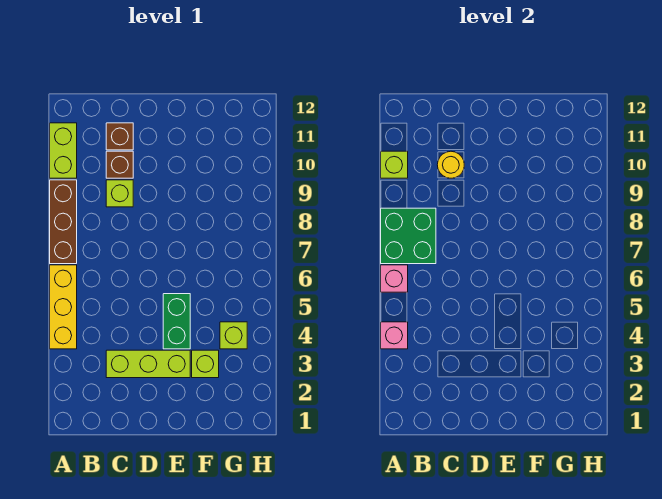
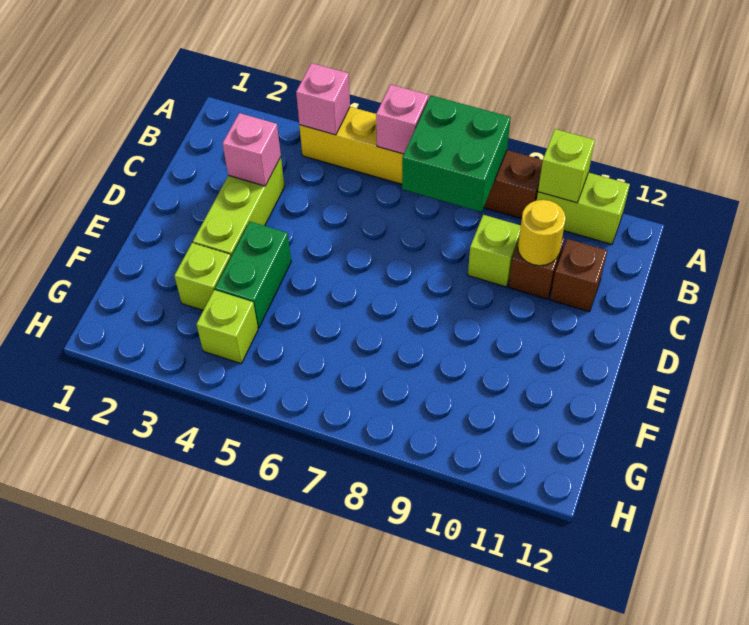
none -> pink brick C3 level 2
green brick E4:E5 level 1 -> green brick E4:F4 level 1

